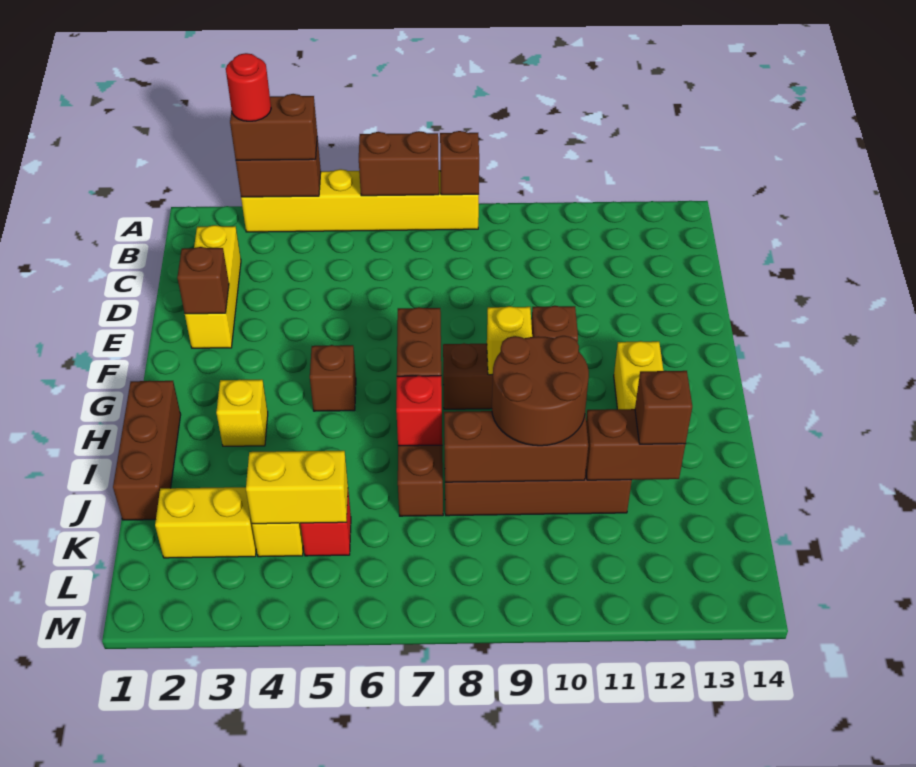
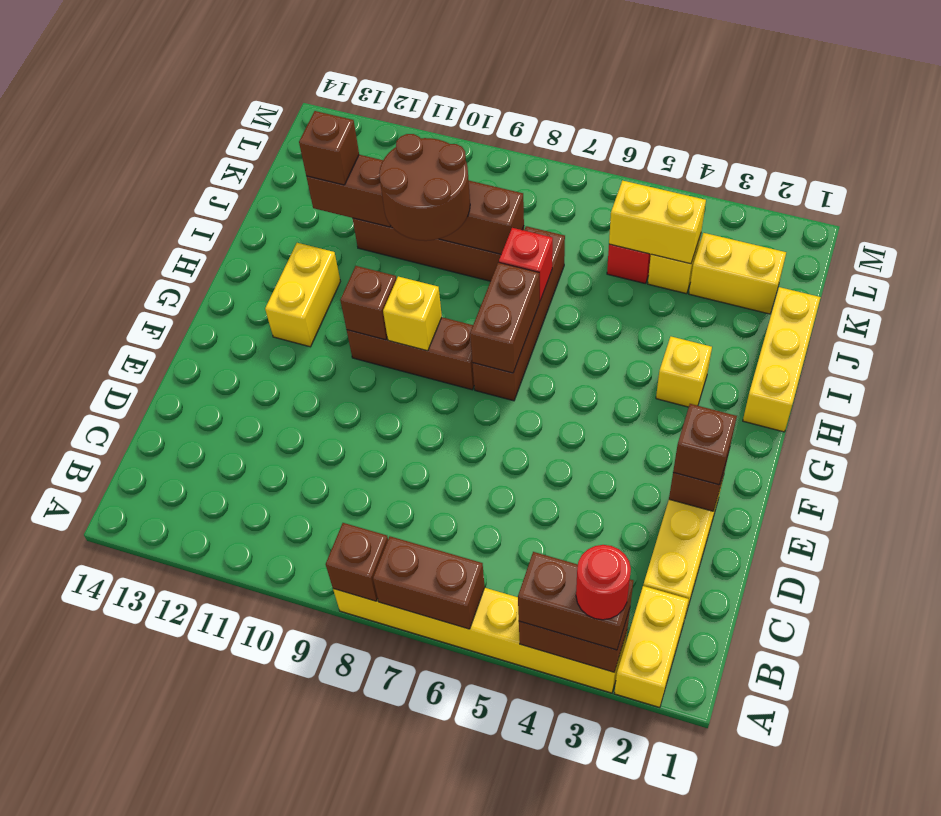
none -> yellow brick A2:B2 level 1
brown brick G5 level 1 -> brown brick E2 level 3
brown brick H1:J1 level 1 -> yellow brick H1:J1 level 1

